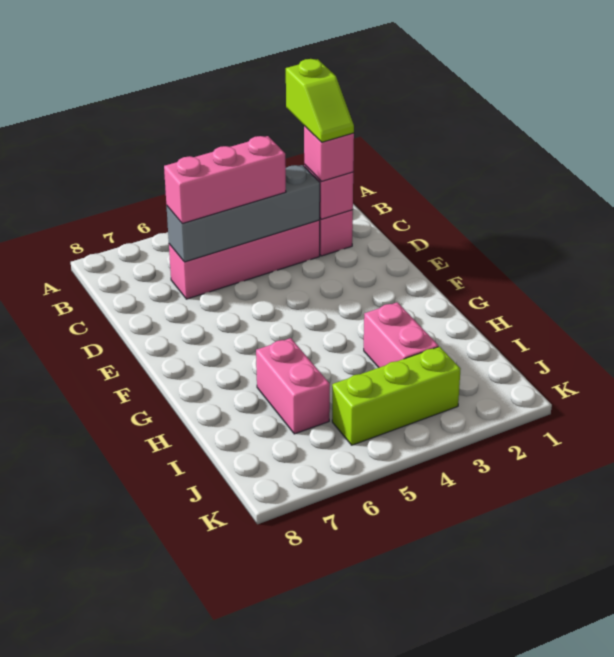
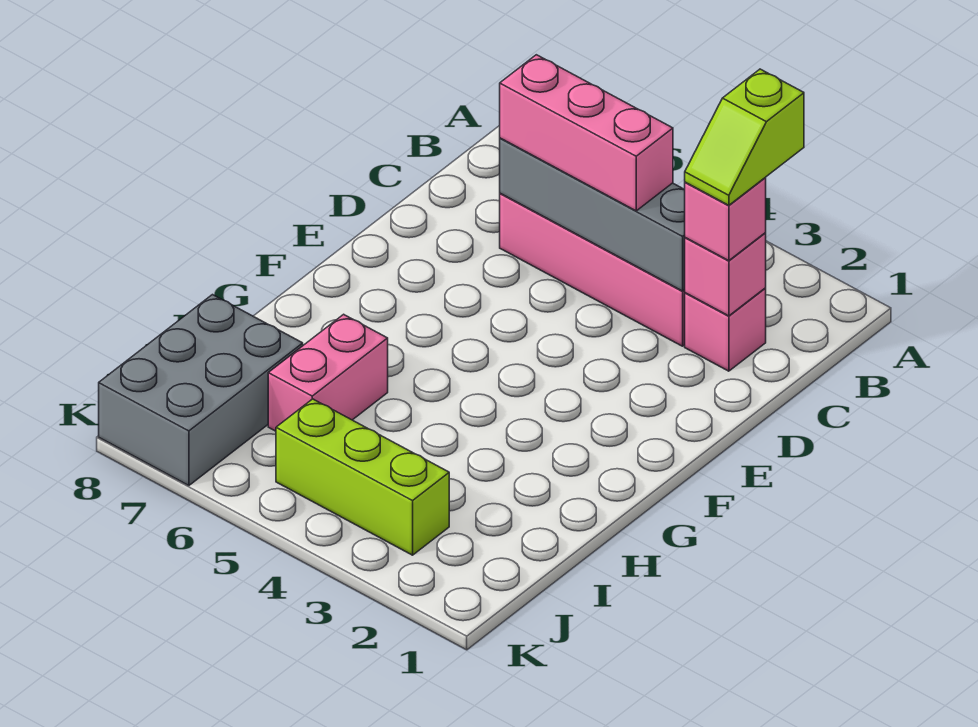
pink brick H3:I3 level 1 -> none
none -> grey brick I7:K8 level 1

